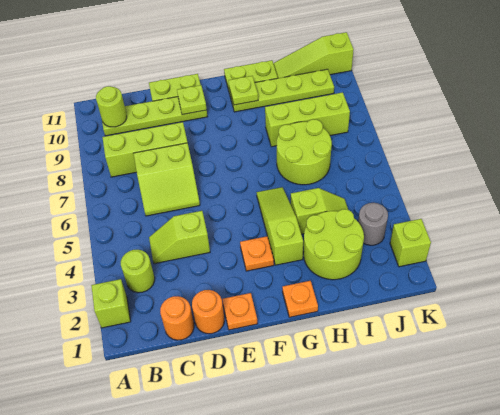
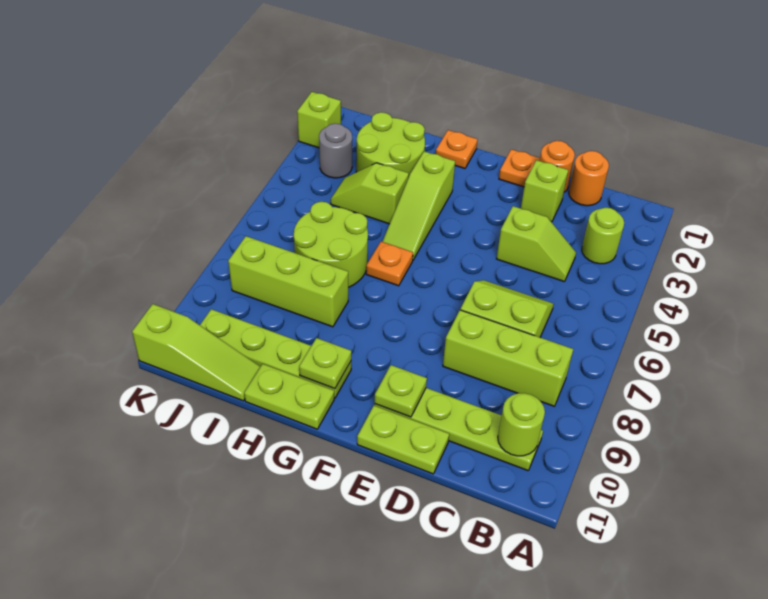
lime brick A2 level 1 -> lime brick D2 level 1
orange plate F3 level 1 -> orange plate G6 level 1

